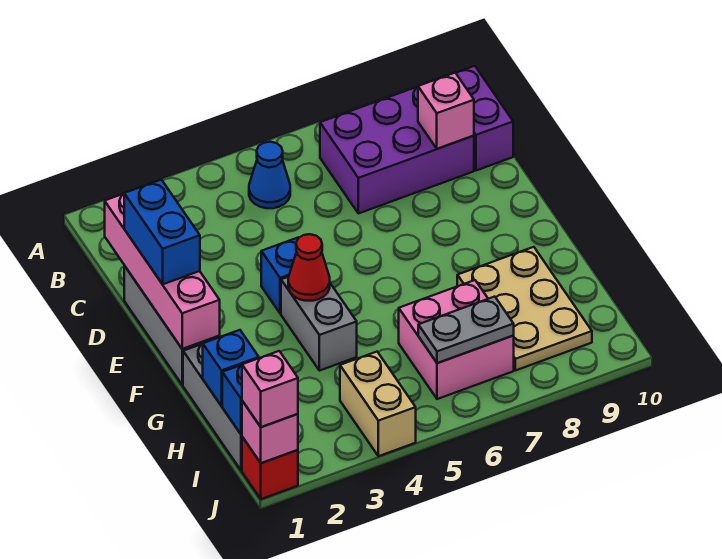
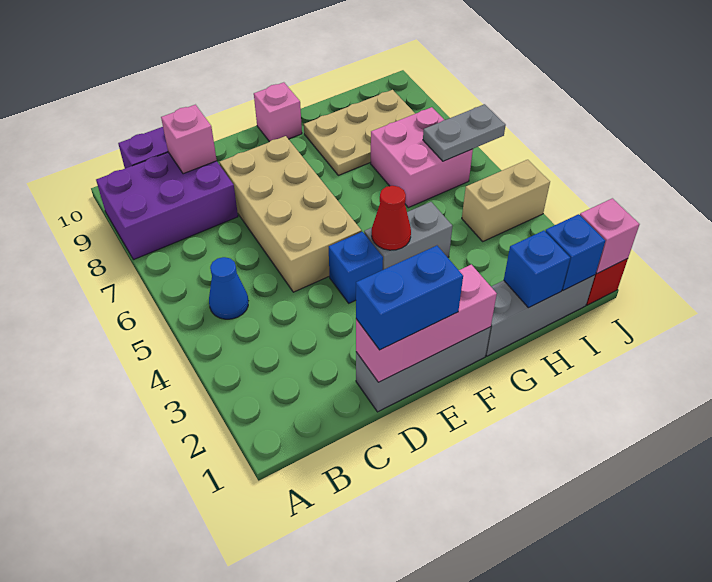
purple brick B7:C9 level 1 -> purple brick A8:C9 level 1
pink brick C1:F1 level 2 -> pink brick D1:F1 level 2
none -> tan brick D5:E8 level 1
grey plate I6:I7 level 2 -> grey plate I6:J6 level 2
pink brick J1 level 3 -> pink brick F10 level 1

